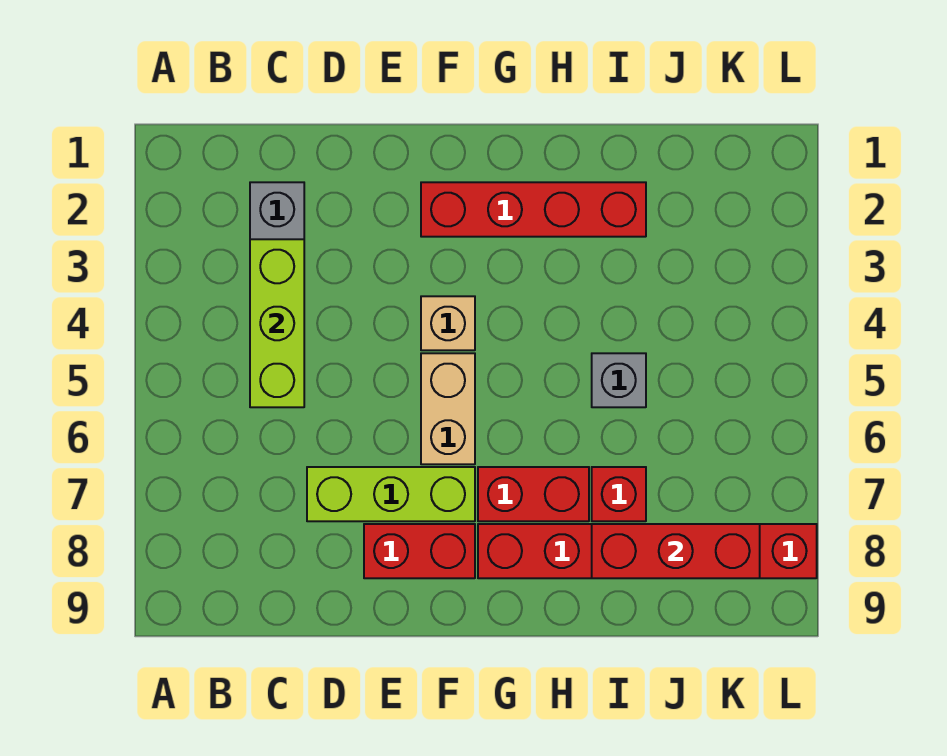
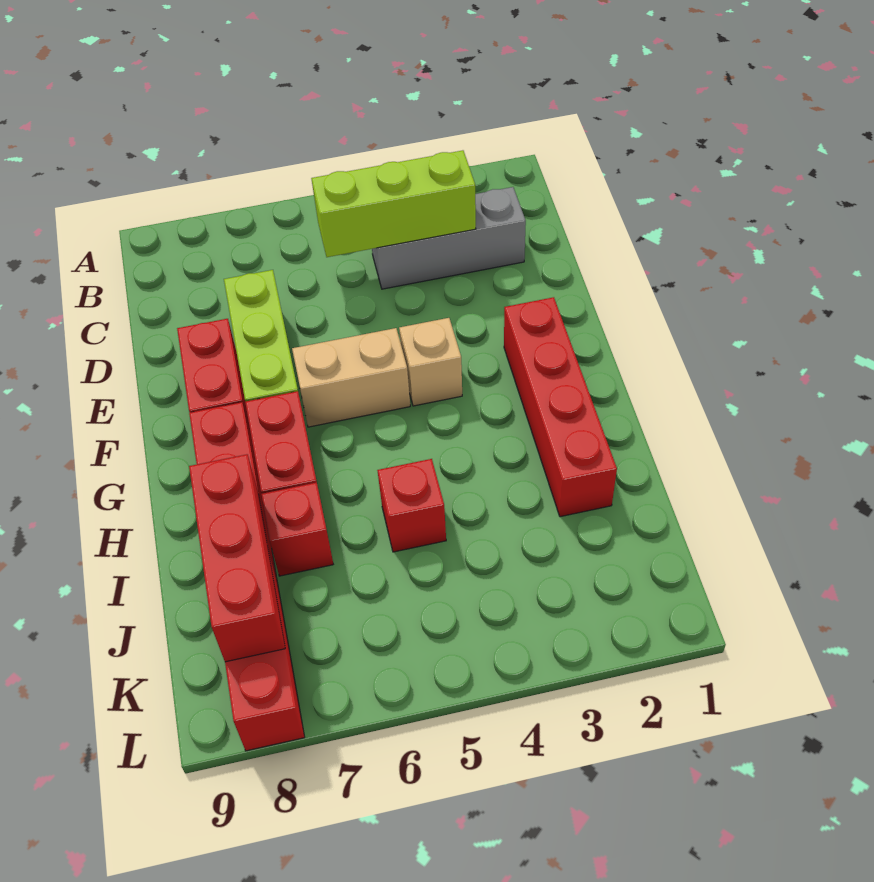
grey brick I5 level 1 -> red brick I5 level 1

